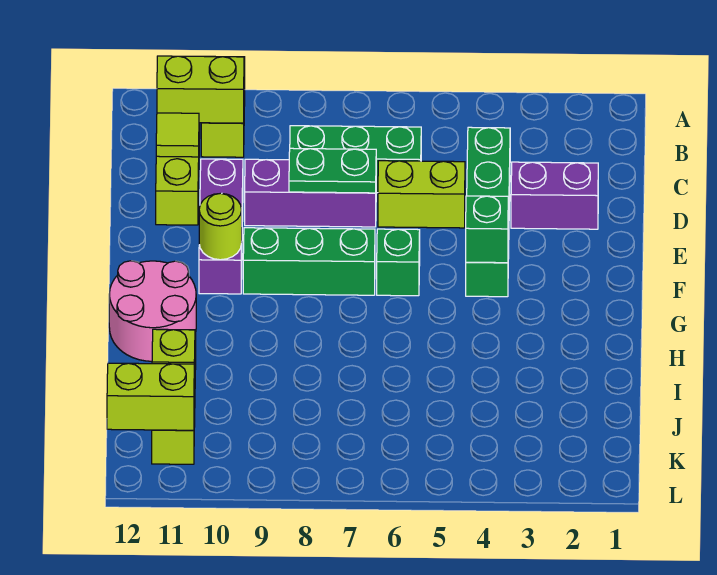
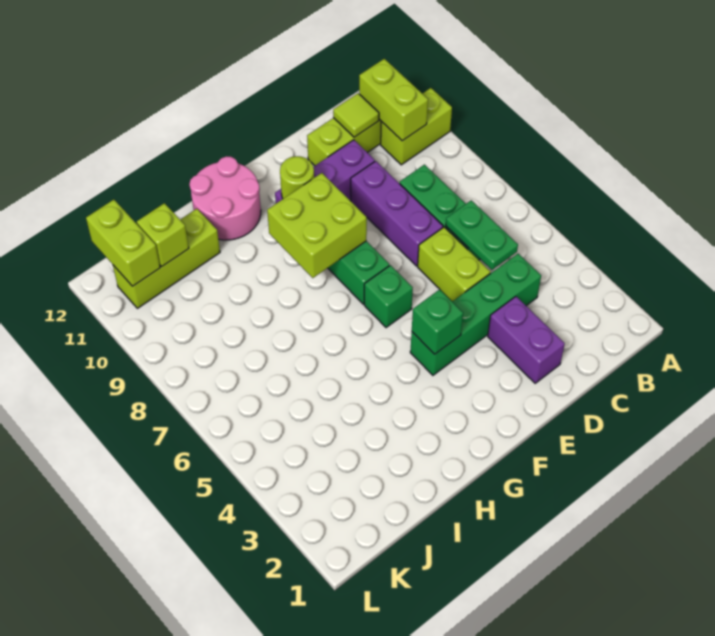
green plate D7:D8 level 2 -> green plate C5:C6 level 2
none -> lime brick F8:G9 level 2

